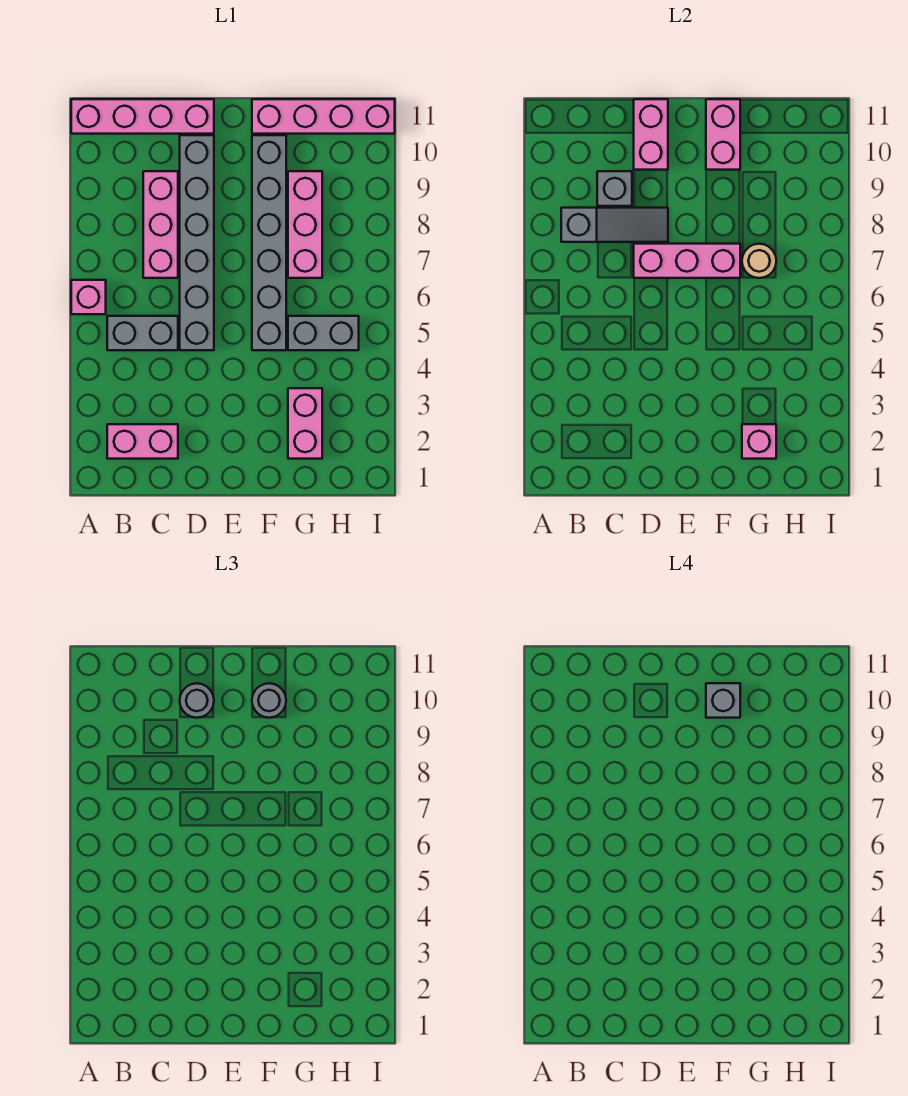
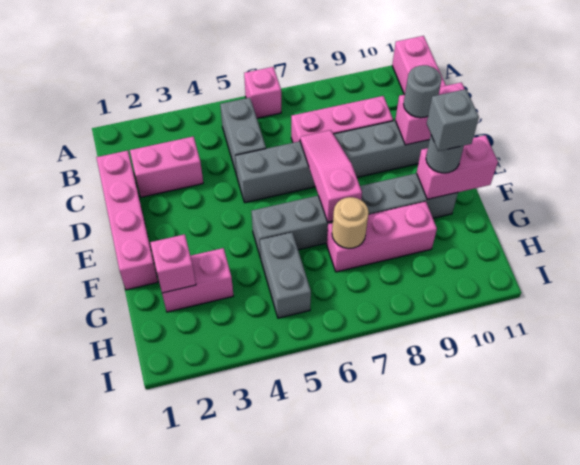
pink brick B2:C2 level 1 -> pink brick C2:C3 level 1
grey slope B8:D8 level 2 top B -> none
grey brick C9 level 2 -> none
pink brick D7:F7 level 2 -> pink slope D7:F7 level 2 top F
pink brick F11:I11 level 1 -> pink brick C1:F1 level 1

